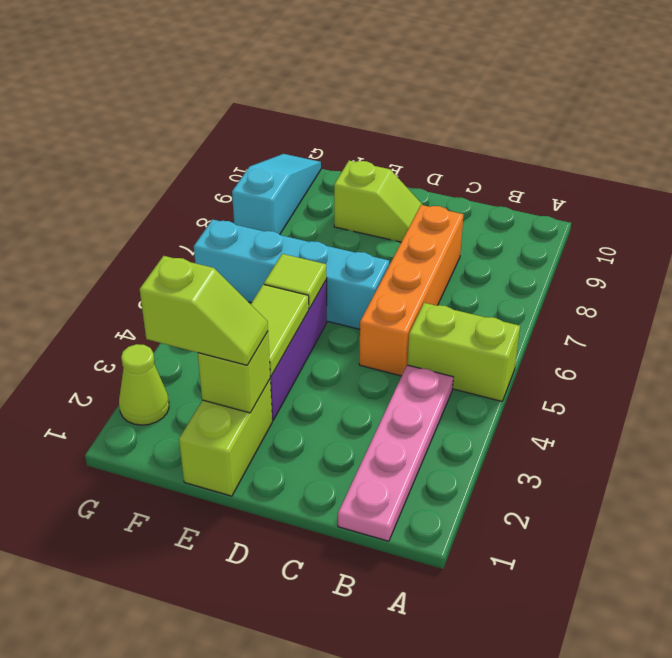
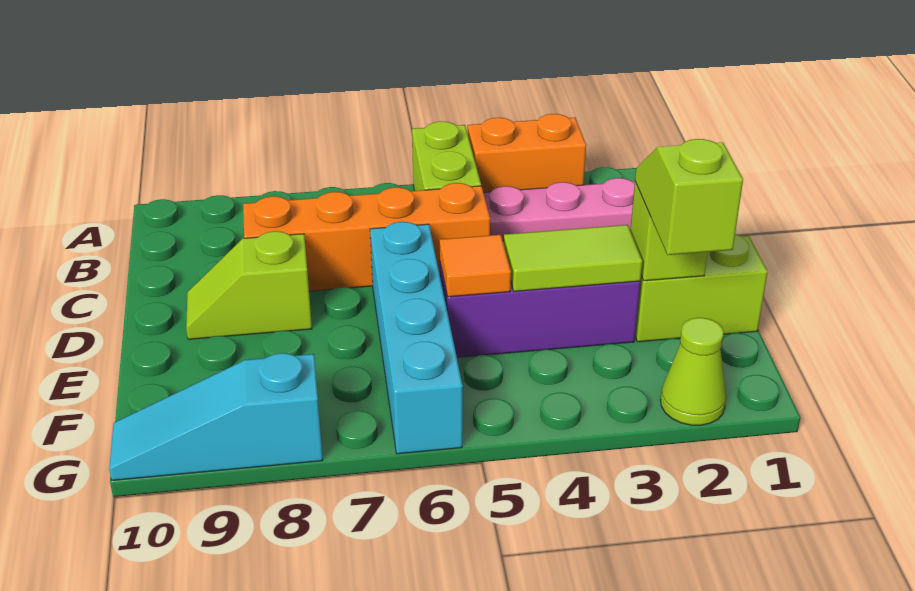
none -> orange brick A3:A4 level 1
lime slope D9:E9 level 1 top E -> lime slope D8:D9 level 1 top 8
lime tile E5 level 2 -> orange tile E5 level 2

